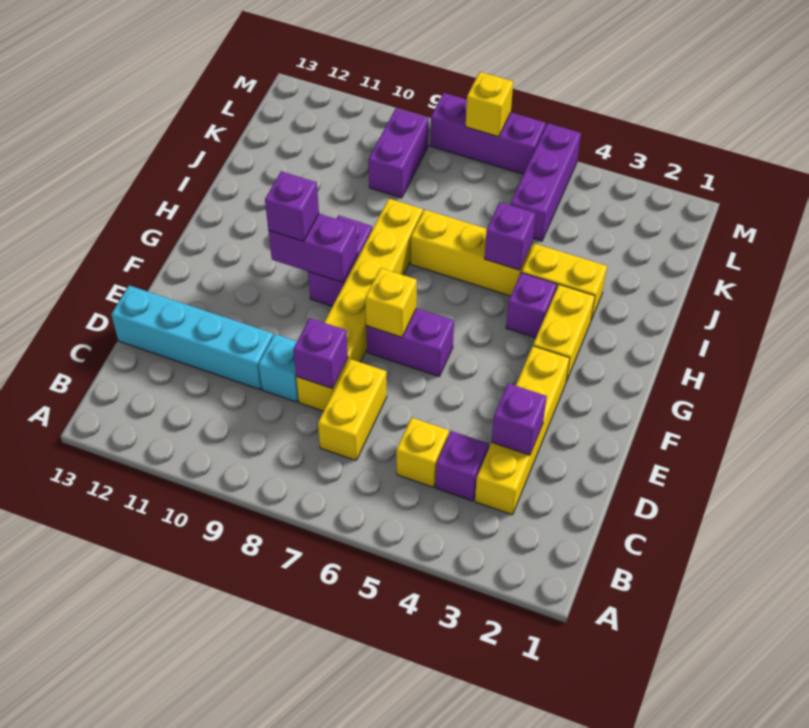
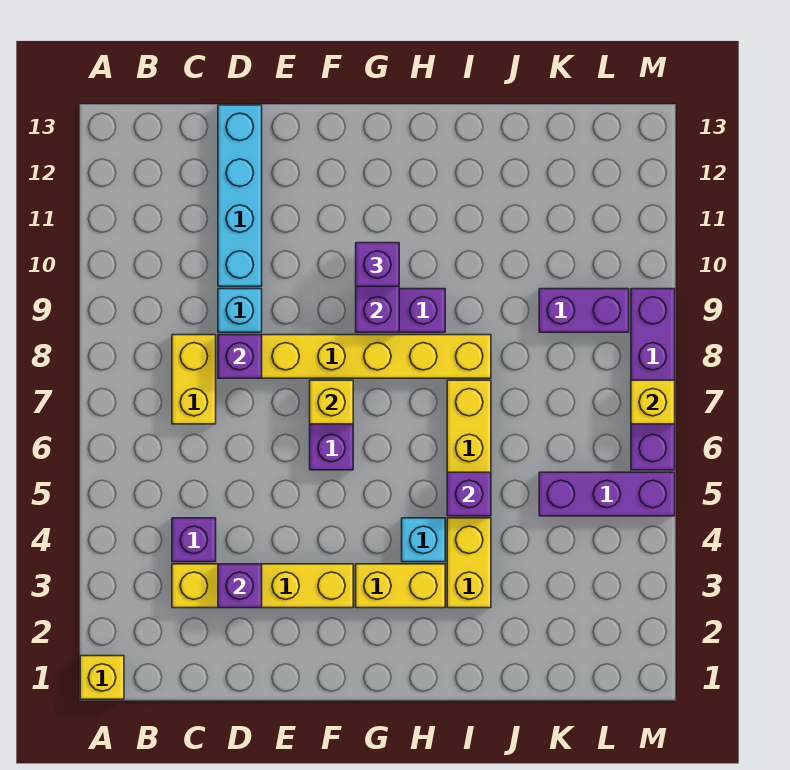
yellow brick C5 level 1 -> yellow brick A1 level 1
yellow brick C7:D7 level 1 -> yellow brick C7:C8 level 1
purple brick H4 level 1 -> cyan brick H4 level 1
purple brick M6:M8 level 1 -> purple brick M6:M9 level 1

